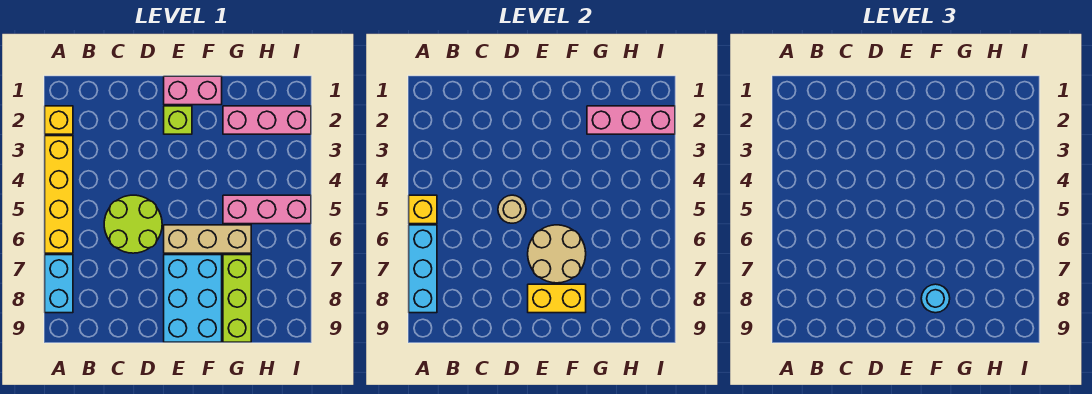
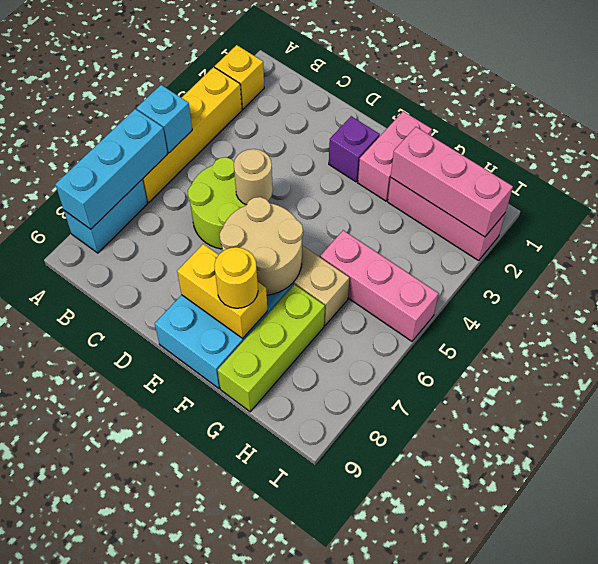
yellow brick A5 level 2 -> cyan brick A5 level 2
pink brick E1:F1 level 1 -> pink brick F1:F2 level 1
lime brick E2 level 1 -> purple brick E2 level 1
cyan round brick F8 level 3 -> yellow round brick F8 level 3

